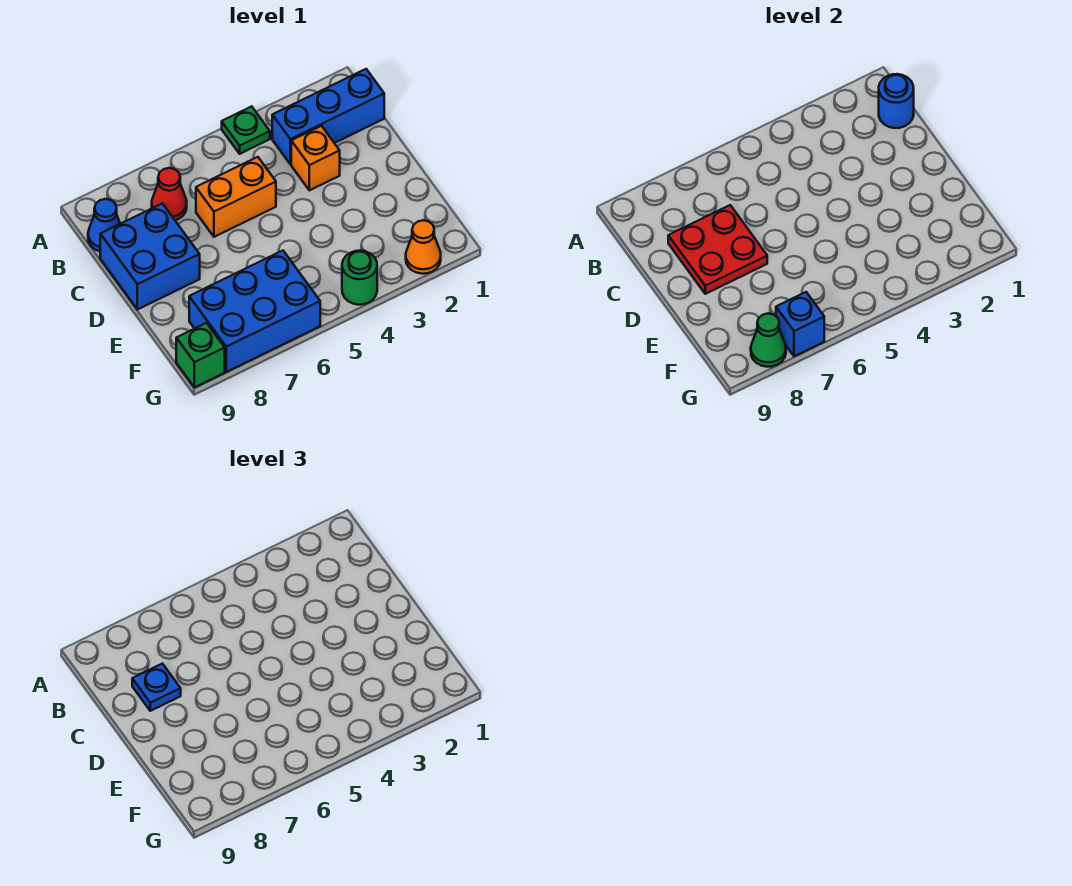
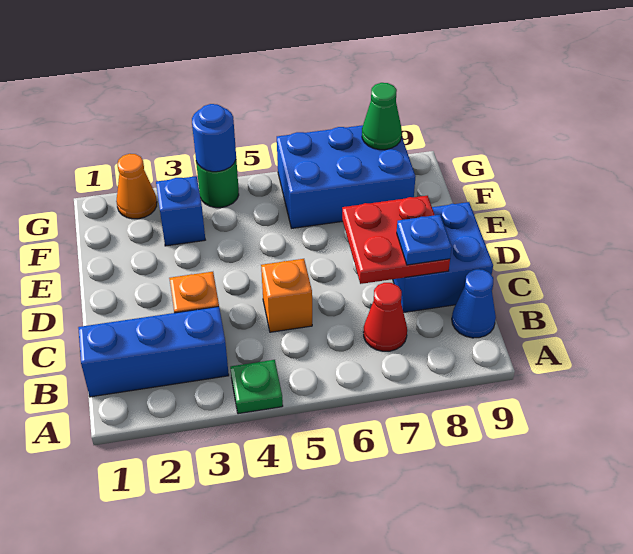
blue round brick B1 level 2 -> blue round brick G4 level 2
orange brick C5:C6 level 1 -> orange brick C5 level 1
blue brick G7 level 2 -> blue brick F3 level 1
green brick G9 level 1 -> none

